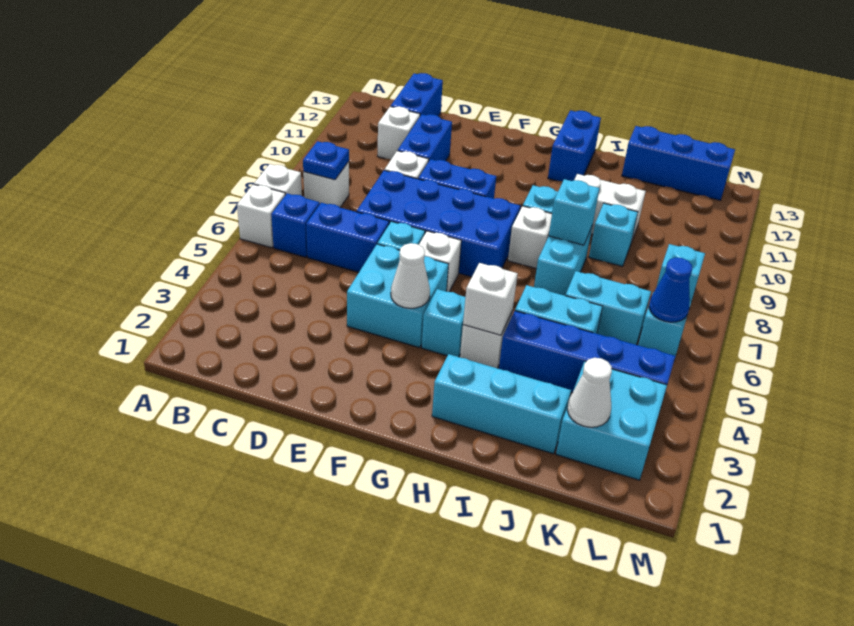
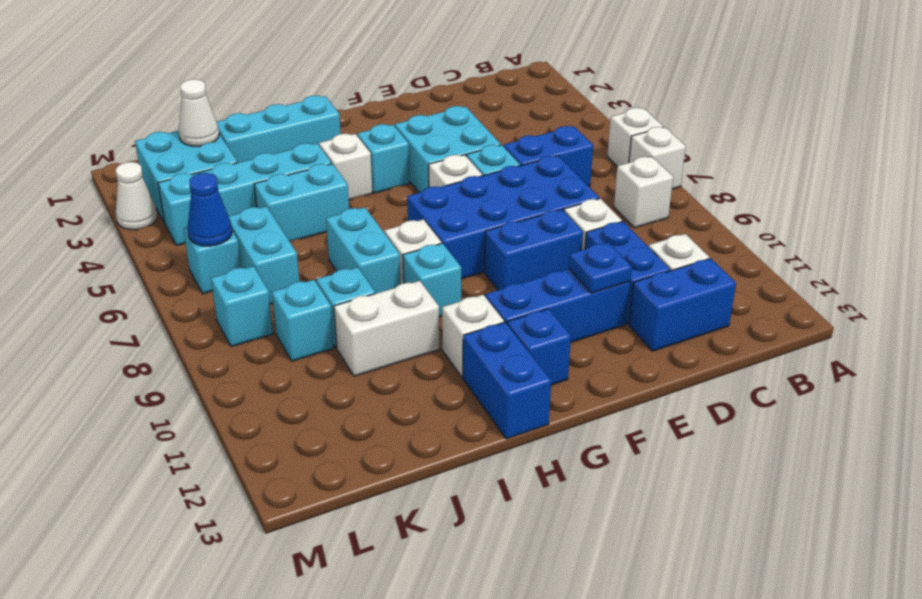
blue brick B6 level 1 -> blue brick G12 level 1
blue plate B8 level 2 -> blue plate E11 level 2
blue brick C12:C13 level 1 -> blue brick C12:D12 level 1
white cone F4 level 2 -> white cone M3 level 1
white brick H4 level 2 -> white brick H11 level 1
blue brick I4:L4 level 1 -> cyan brick I4:L4 level 1
cyan brick I8 level 2 -> cyan brick K9 level 1
cyan brick J6:K6 level 1 -> cyan brick K6:K7 level 1
blue brick J13:L13 level 1 -> blue brick E11:G11 level 1

